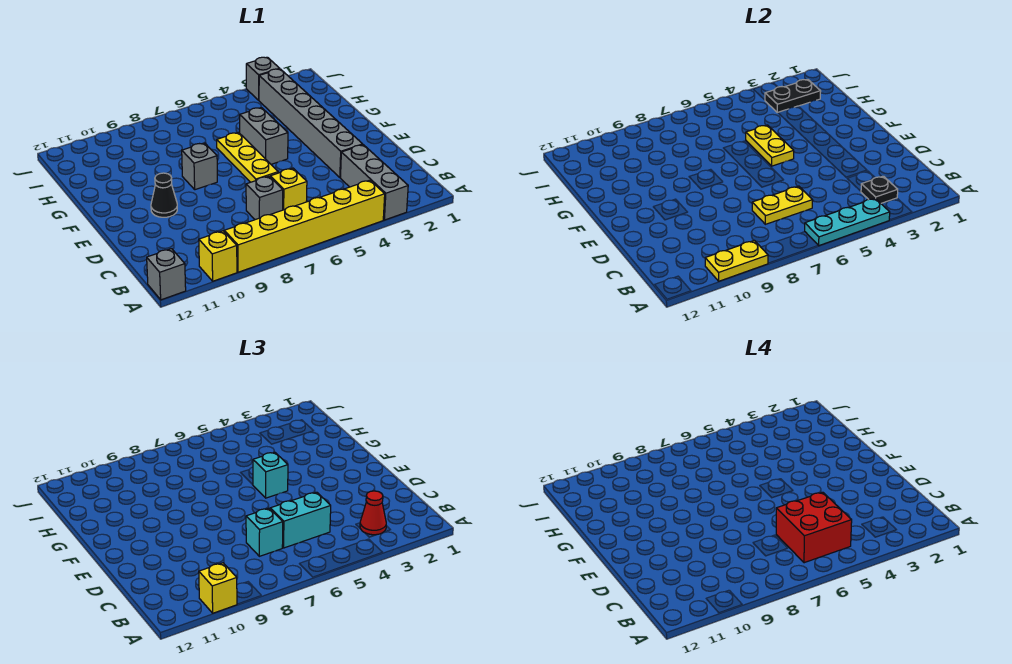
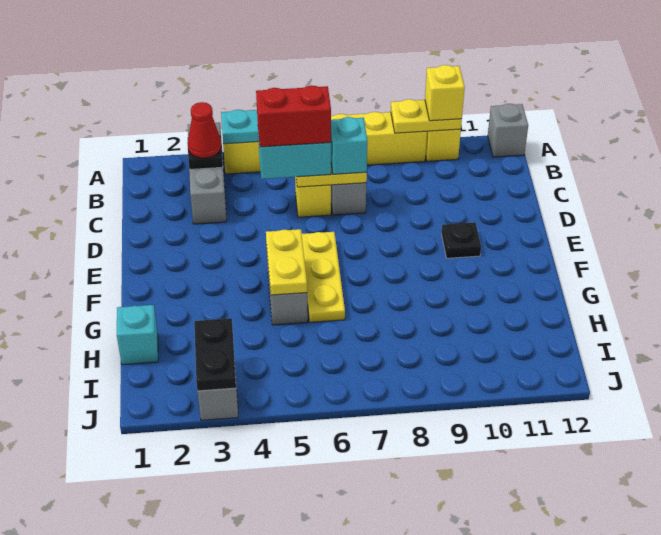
red brick B5:C6 level 4 -> red brick C5:C6 level 4
grey brick D3:I3 level 1 -> none
black cone E10 level 1 -> black plate E10 level 1
cyan brick F5 level 3 -> cyan brick H1 level 1
grey brick F8 level 1 -> none
black plate I2:I3 level 2 -> black plate I3:J3 level 2

